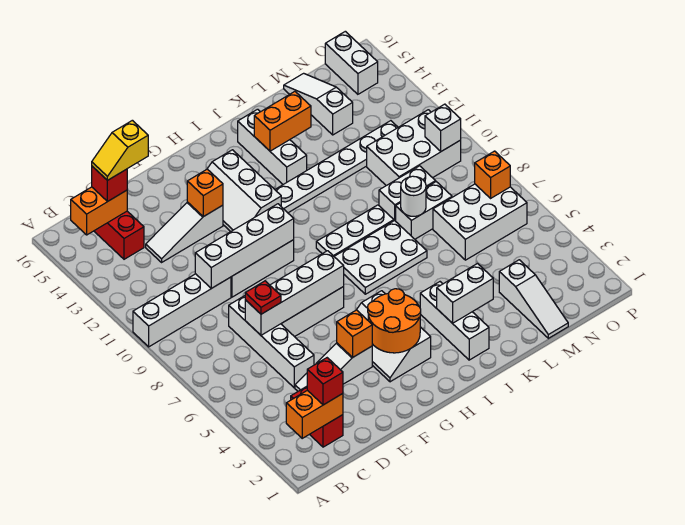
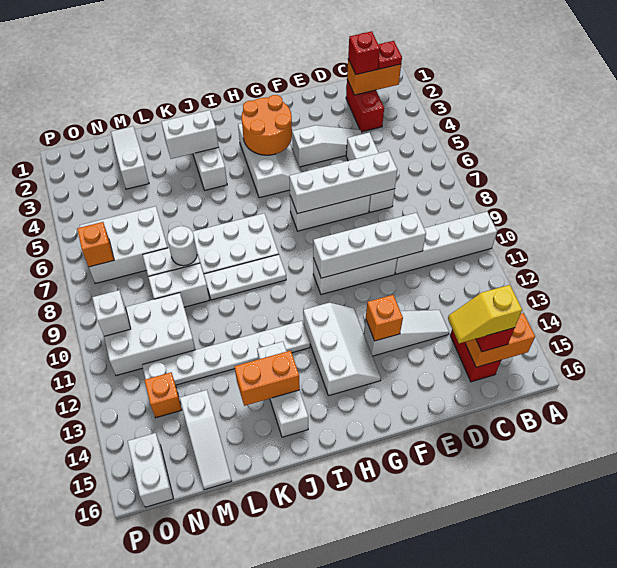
yellow slope C15:D15 level 4 top D -> yellow slope C15:D15 level 4 top C
white brick D5:D8 level 1 -> white brick D5:D7 level 1
red plate D7 level 3 -> red plate B2 level 3
orange brick F4 level 2 -> orange brick N13 level 1

